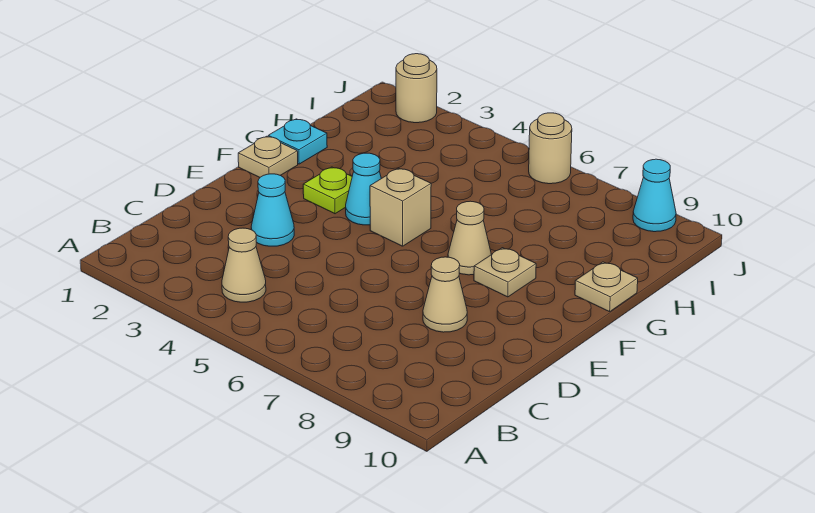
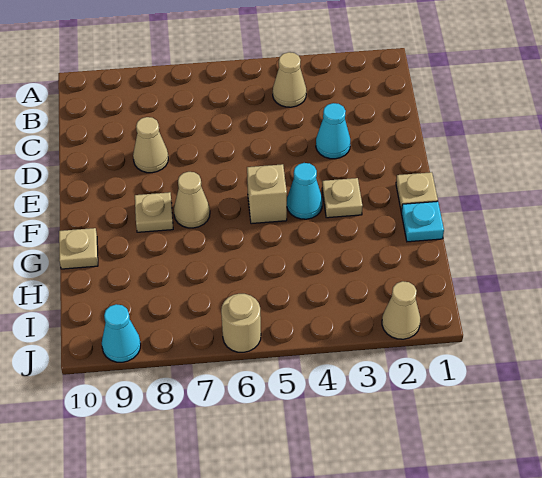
lime plate F3 level 1 -> tan plate F3 level 1
tan round brick J2 level 1 -> tan cone J2 level 1

